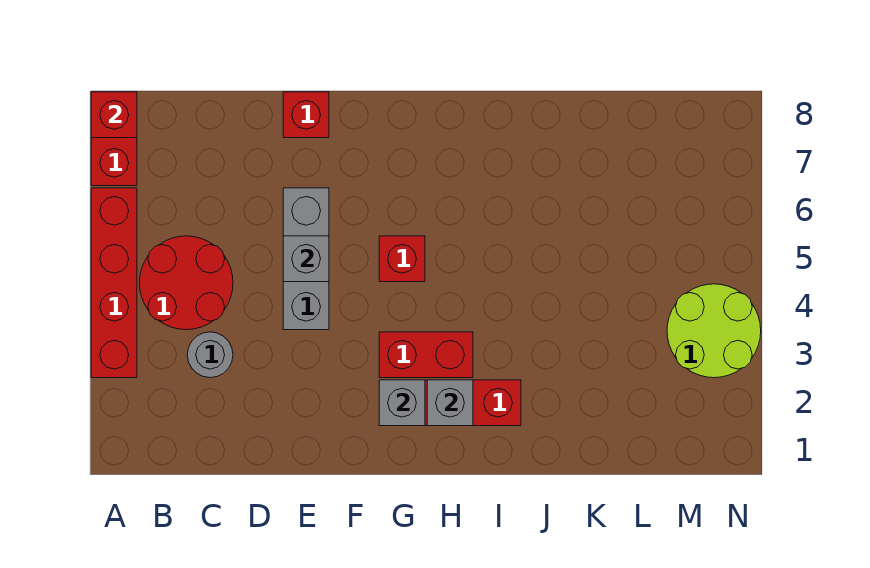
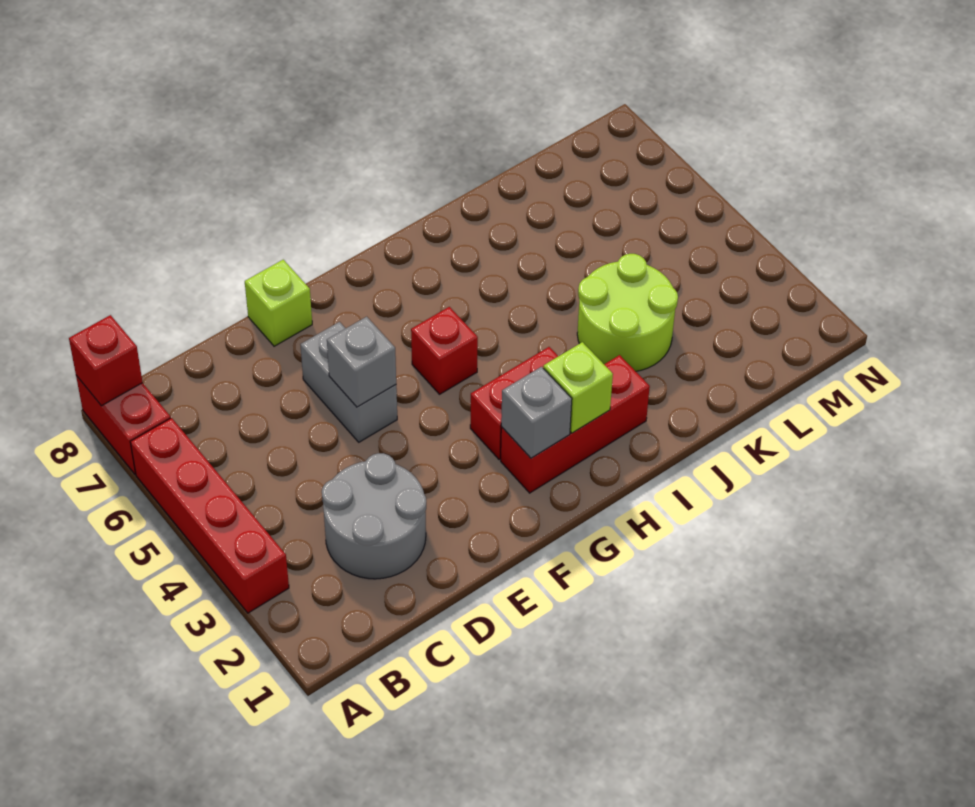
red round brick B4:C5 level 1 -> none
grey round brick C3 level 1 -> grey round brick C2:D3 level 1
grey brick E4:E6 level 1 -> grey brick E5:E6 level 1
red brick E8 level 1 -> lime brick E8 level 1
grey brick H2 level 2 -> lime brick H2 level 2
lime round brick M3:N4 level 1 -> lime round brick J3:K4 level 1

